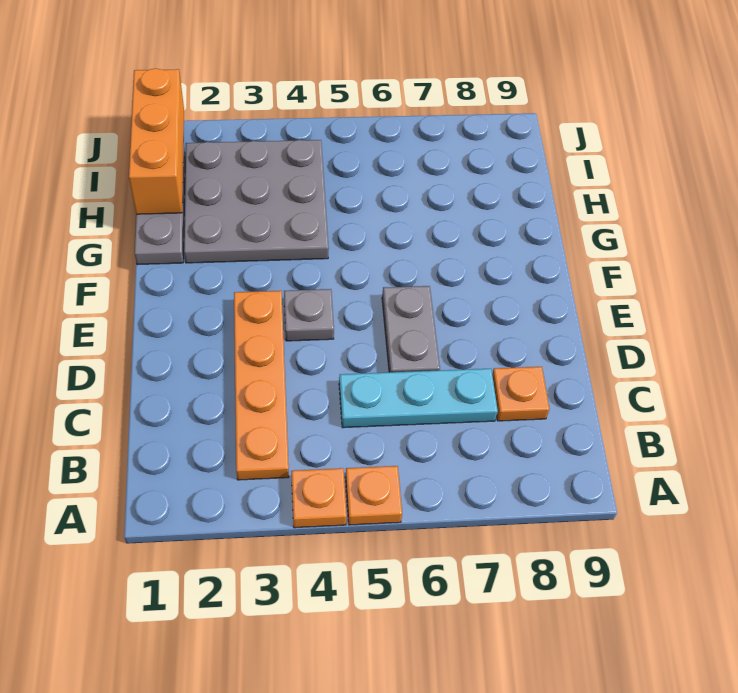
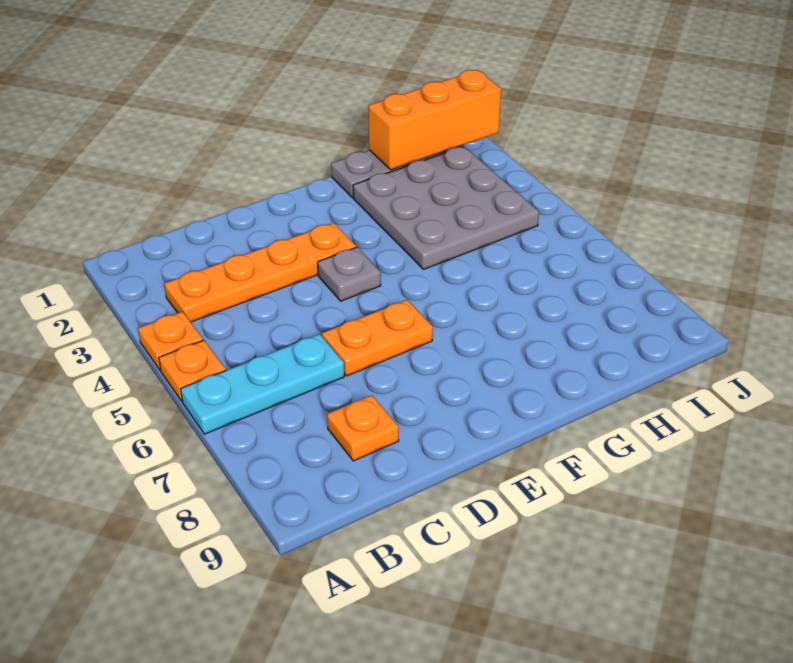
cyan plate C5:C7 level 1 -> cyan plate A6:C6 level 1
grey plate D6:E6 level 1 -> orange plate D6:E6 level 1

